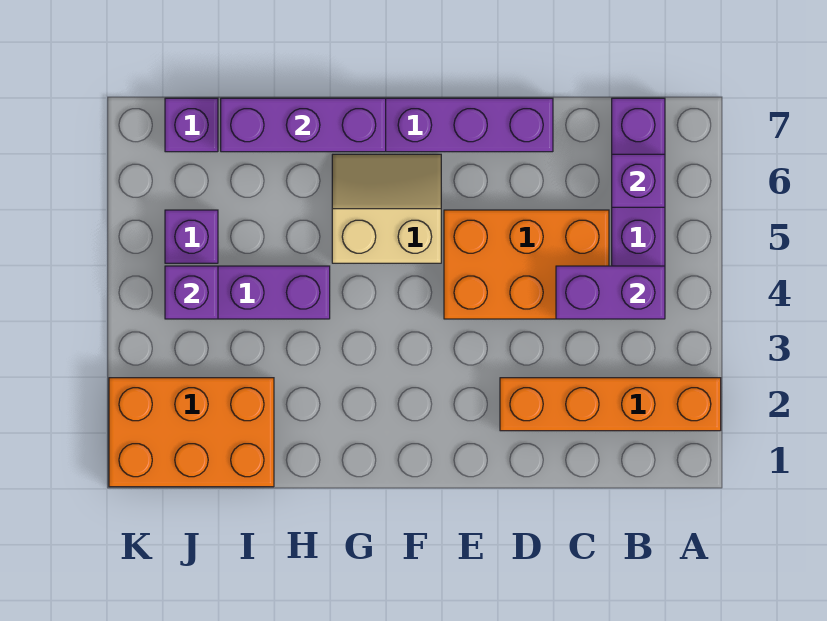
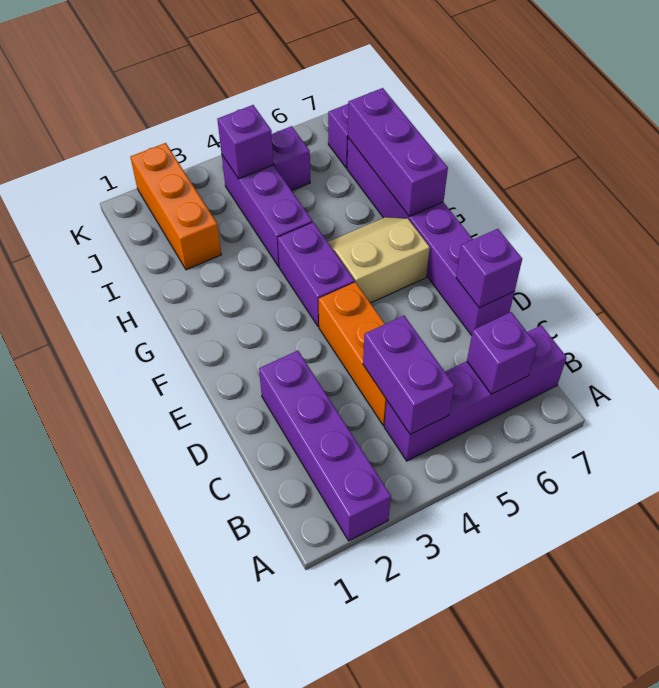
orange brick A2:D2 level 1 -> purple brick A2:D2 level 1
orange brick C4:E5 level 1 -> orange brick C4:E4 level 1
none -> purple brick D7 level 2
none -> purple brick F4:G4 level 1
tan slope F5:G6 level 1 top 5 -> tan slope F5:G6 level 1 top F
orange brick I1:K2 level 1 -> orange brick I2:K2 level 1

